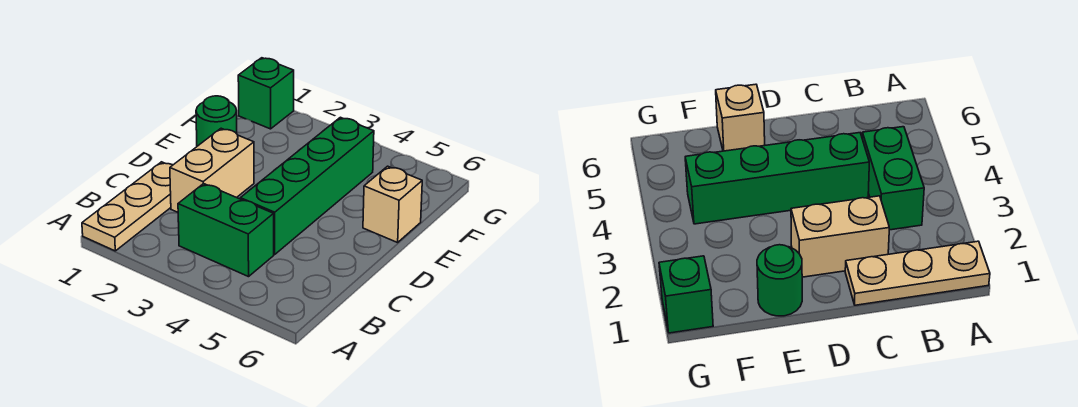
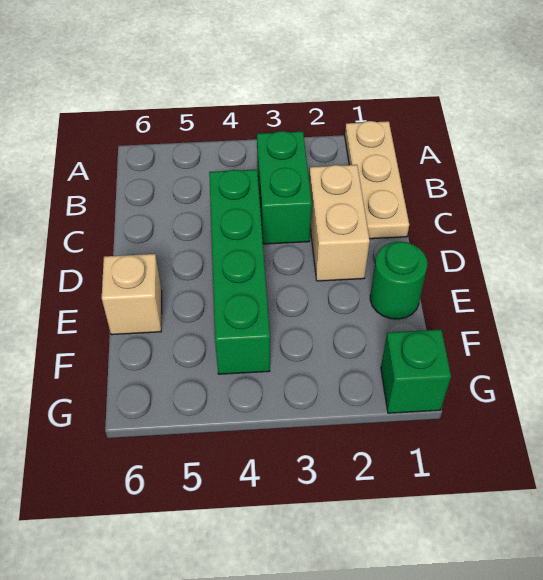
green brick B3:B4 level 1 -> green brick B3:C3 level 1

